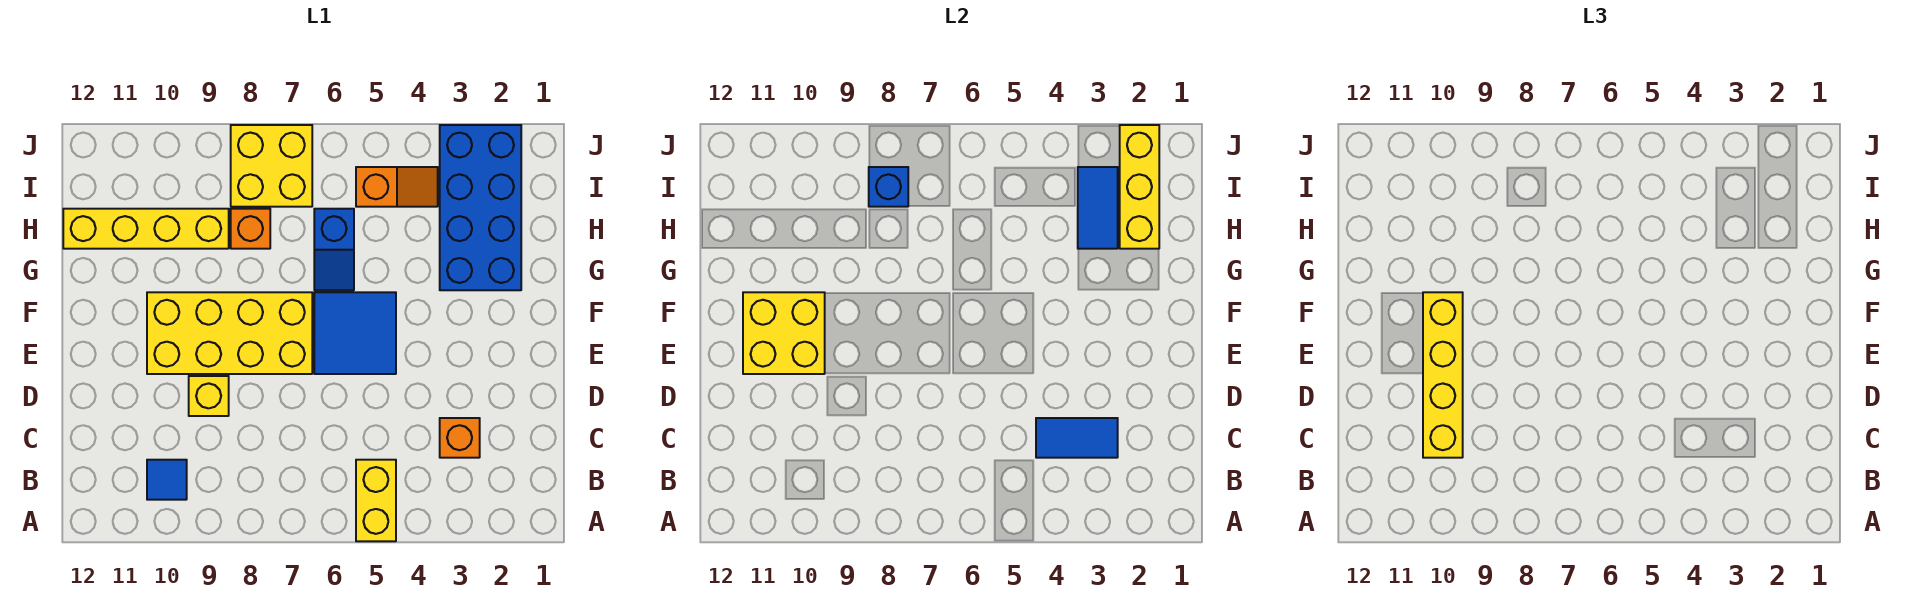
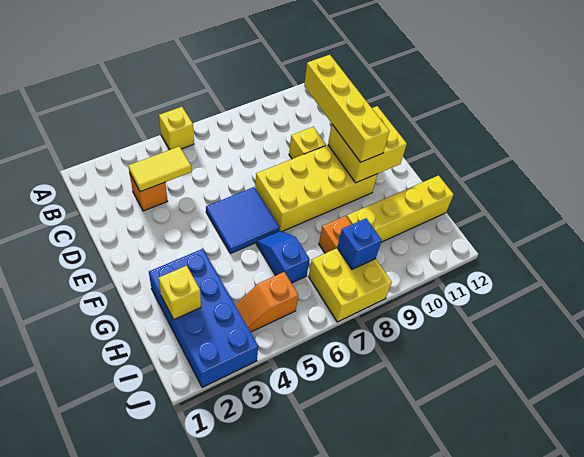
yellow brick A5:B5 level 1 -> yellow brick A5 level 1
blue tile B10 level 1 -> none
blue tile C3:C4 level 2 -> yellow tile C3:C4 level 2
yellow brick H2:J2 level 2 -> yellow brick H2 level 2
blue tile H3:I3 level 2 -> none

